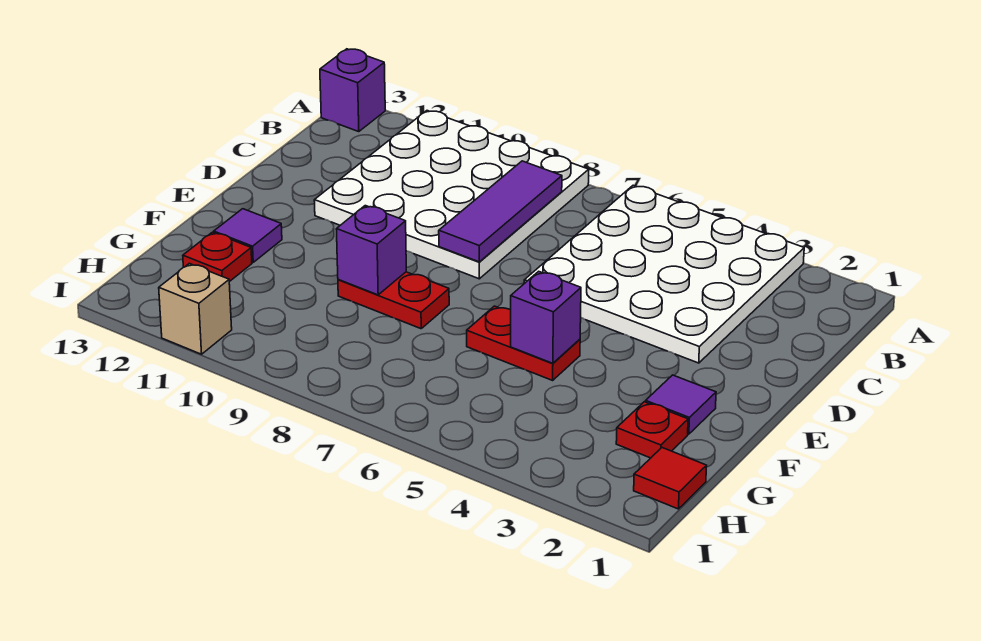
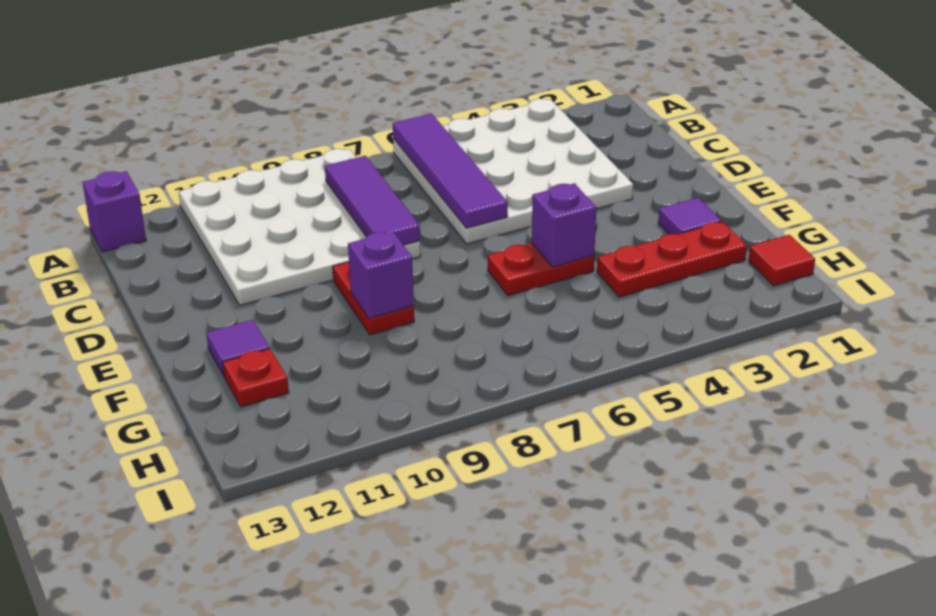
none -> purple tile A6:D6 level 2
red plate F8:F9 level 1 -> red plate E9:F9 level 1
red plate G2 level 1 -> red plate G2:G4 level 1
tan brick I11 level 1 -> none

